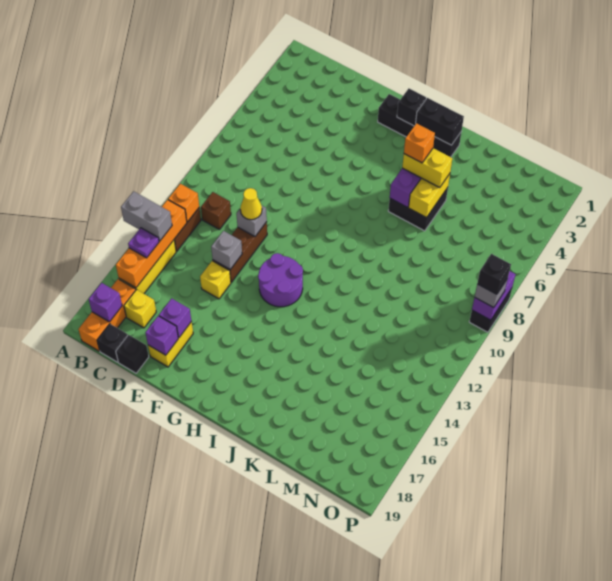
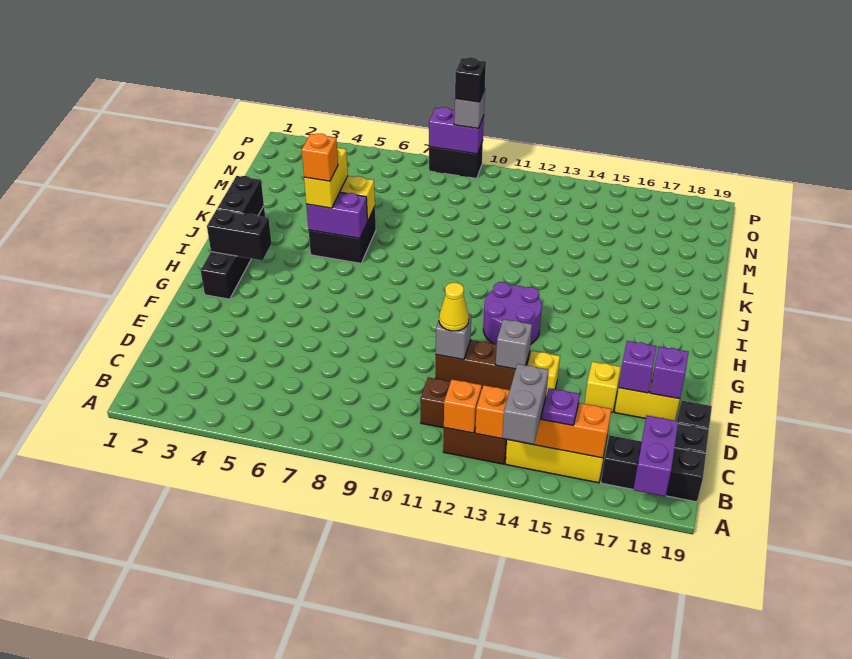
orange brick B17:B19 level 1 -> black brick B17:B19 level 1
purple brick B18 level 2 -> purple brick A18:B18 level 2
yellow brick C17 level 1 -> yellow brick E16 level 1
black brick H2 level 2 -> black brick H2:H3 level 2

